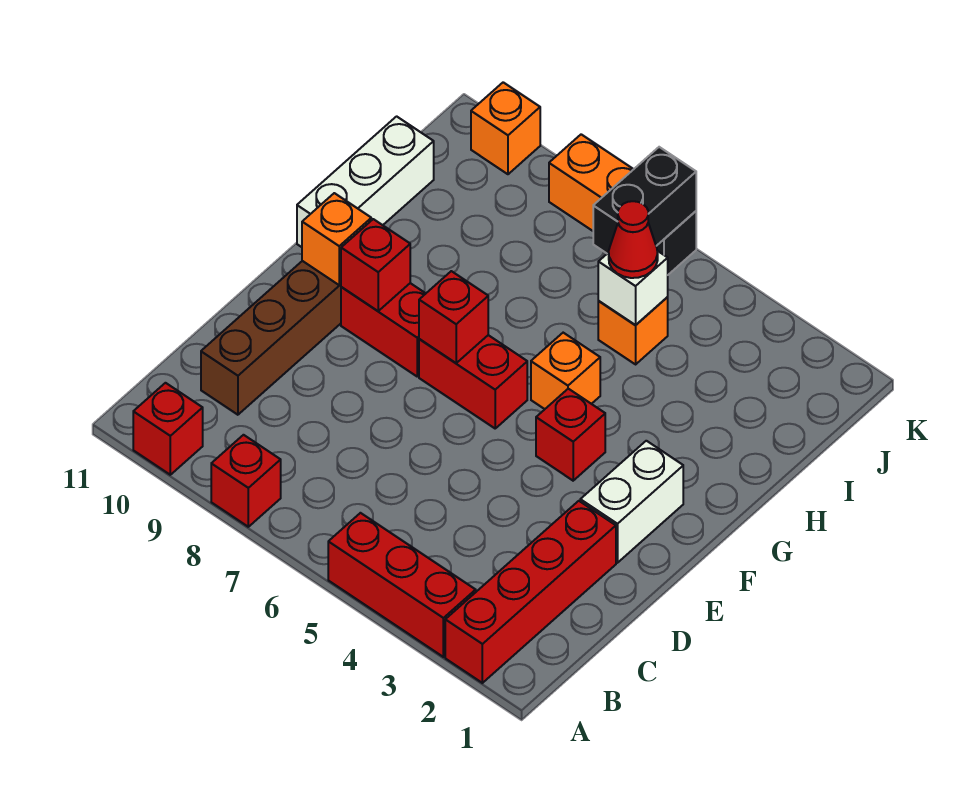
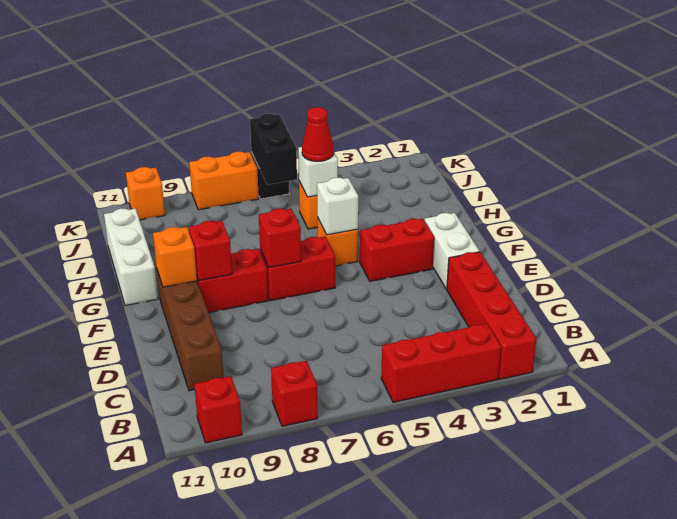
red brick F4 level 1 -> red brick F3:F4 level 1
none -> white brick G5 level 2

